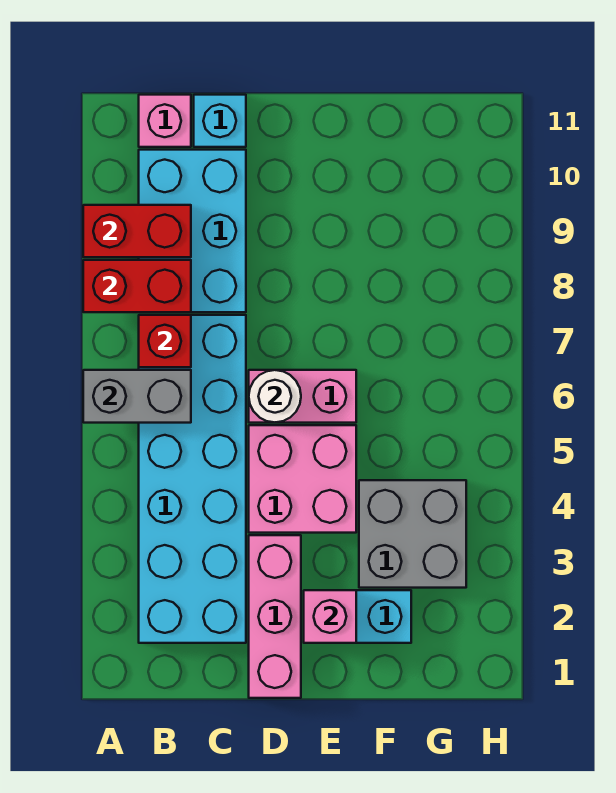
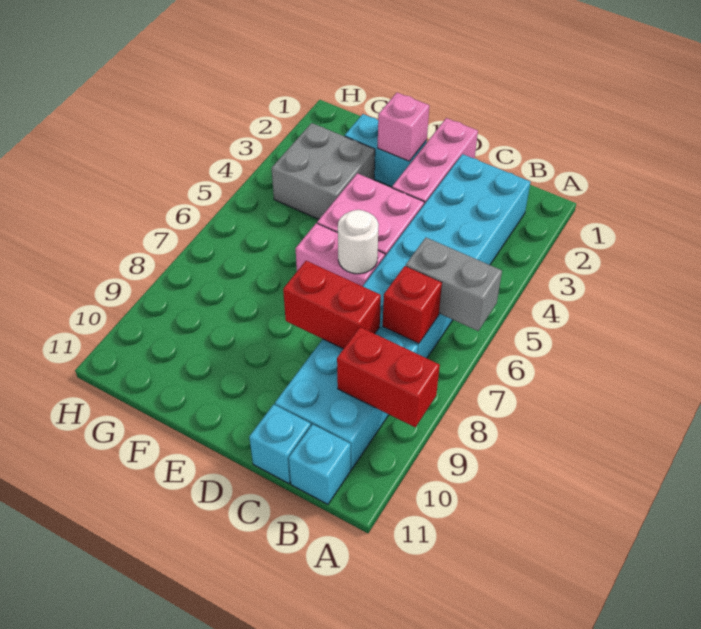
red brick A8:B8 level 2 -> red brick C8:D8 level 2
pink brick B11 level 1 -> cyan brick B11 level 1

